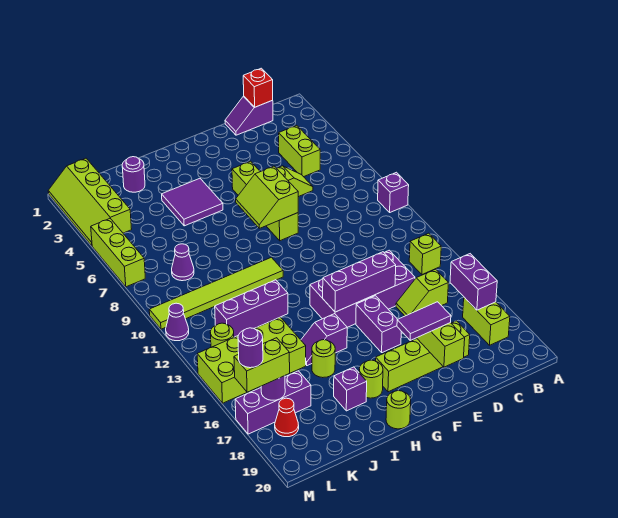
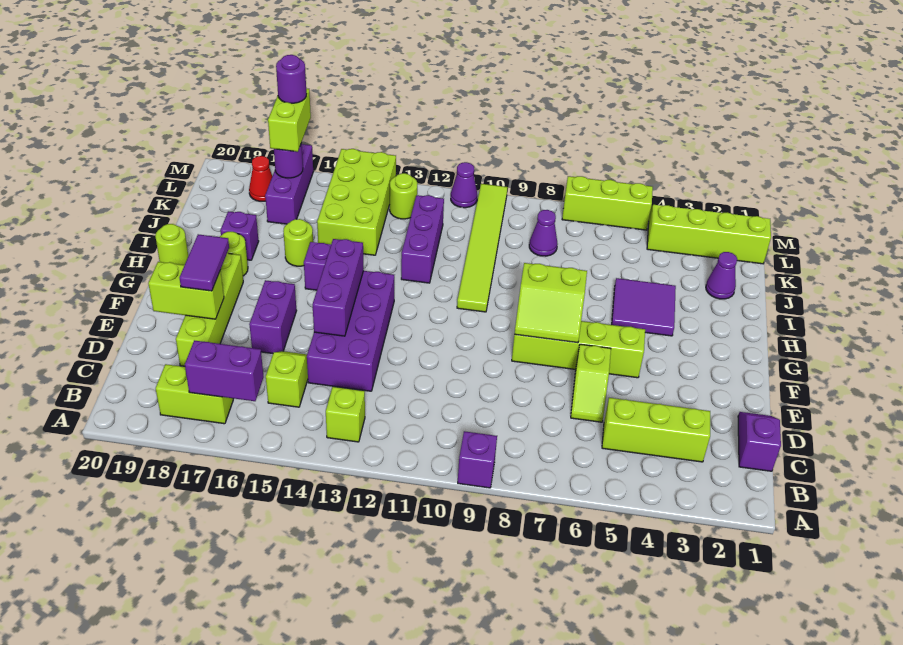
red brick C1 level 2 -> none
lime brick C4:C5 level 1 -> lime brick C3:C5 level 1
lime slope F7:G8 level 2 top F -> lime slope F7:G8 level 2 top G
purple brick F15:F16 level 1 -> purple brick E16:F16 level 1
purple round brick J2 level 1 -> purple cone J2 level 1

